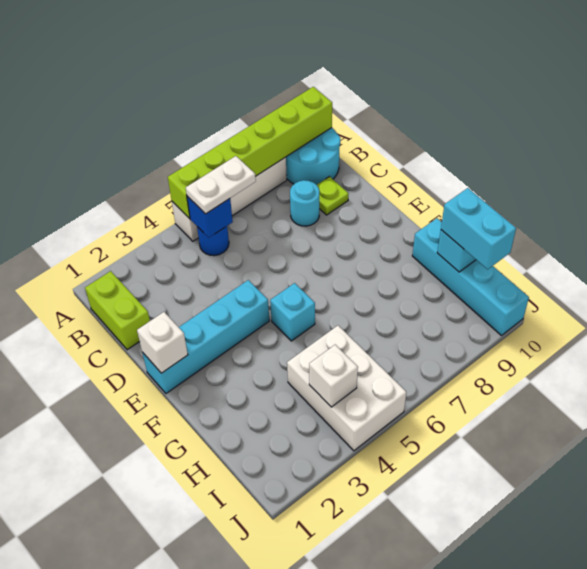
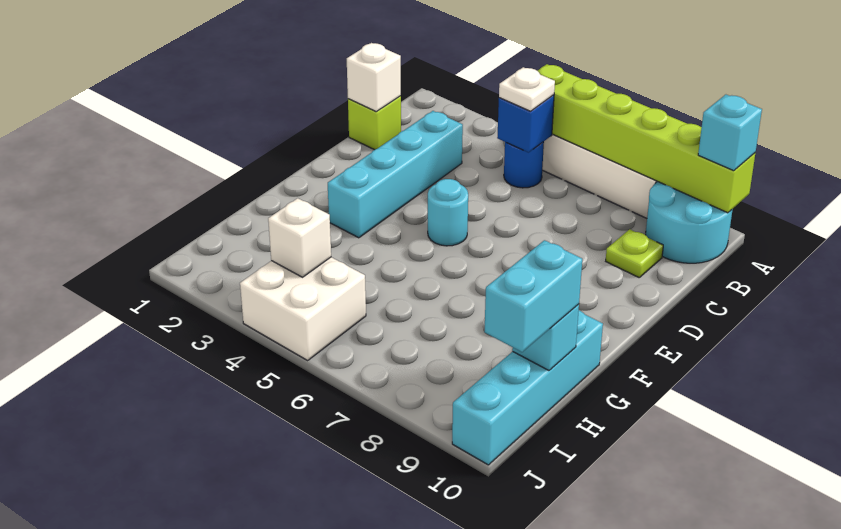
lime brick B1:C1 level 1 -> lime brick C1 level 1
white plate B5:B6 level 3 -> white plate B5 level 3
cyan round brick C8 level 1 -> cyan round brick E5 level 1
cyan brick E1:E4 level 1 -> cyan brick C3:F3 level 1
white brick E1 level 2 -> white brick C1 level 2
cyan brick F5 level 1 -> cyan brick A10 level 3
white brick H4:J5 level 1 -> white brick I4:J5 level 1

